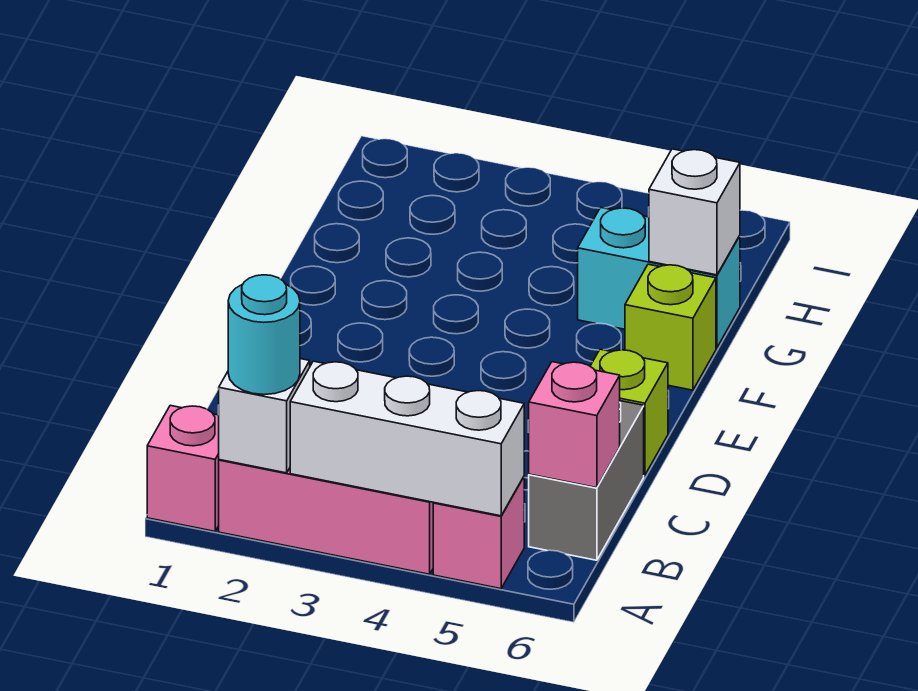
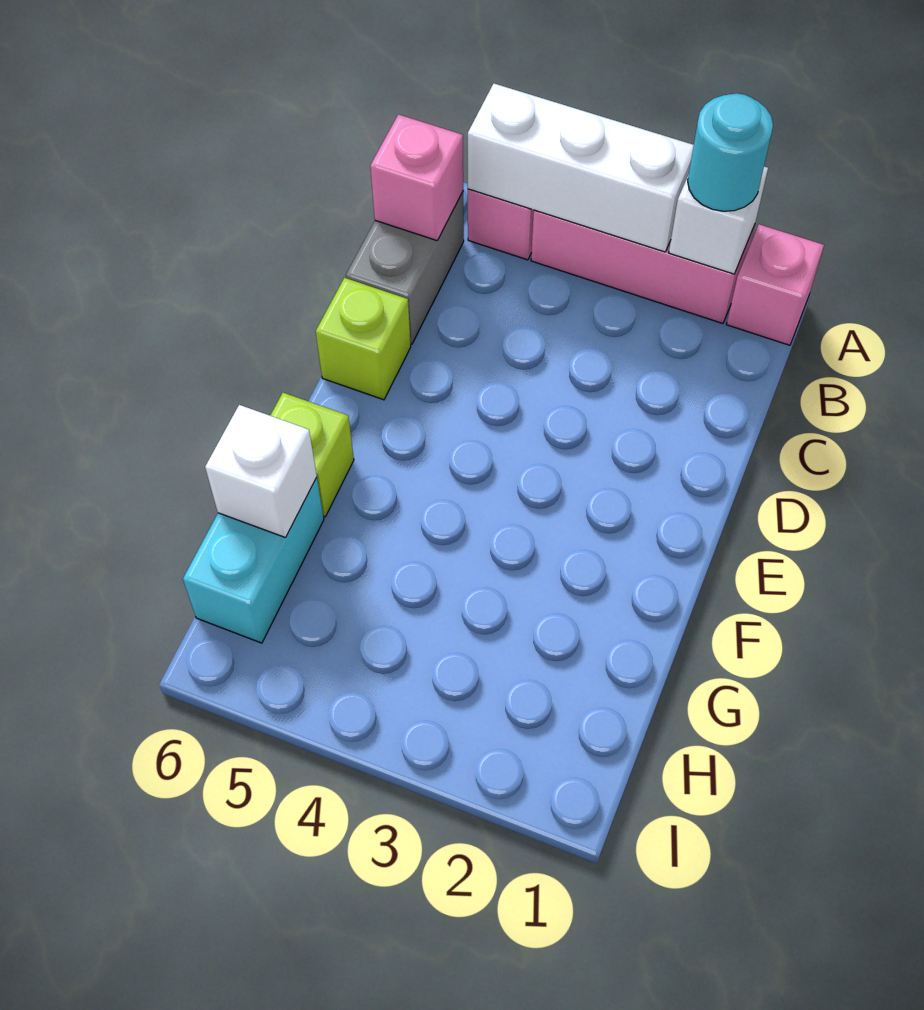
cyan brick G5:G6 level 1 -> cyan brick G6:H6 level 1

